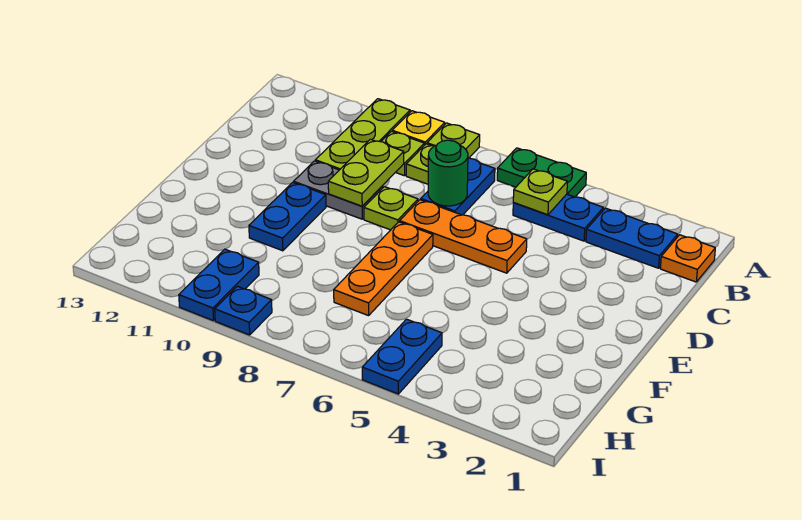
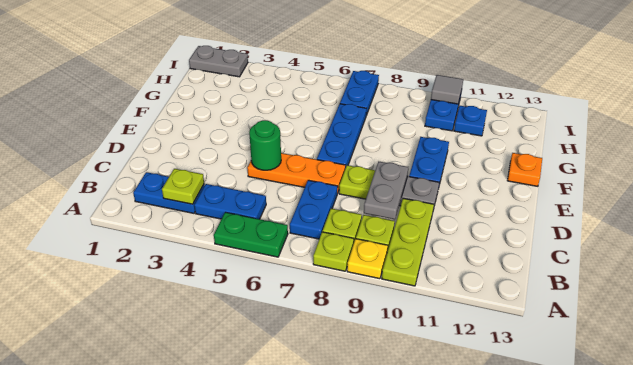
orange plate B1 level 1 -> orange plate F13 level 1
lime plate B5 level 2 -> lime plate B3 level 2
green round brick C7 level 2 -> green round brick D5 level 2
lime plate C9:D9 level 2 -> grey plate C9:D9 level 2
orange plate E7:G7 level 1 -> blue plate E7:G7 level 1
blue plate H5:I5 level 1 -> blue plate H7:I7 level 1
none -> grey plate I1:I2 level 1
blue plate I9 level 1 -> blue plate H11 level 1
none -> grey tile I10 level 2

